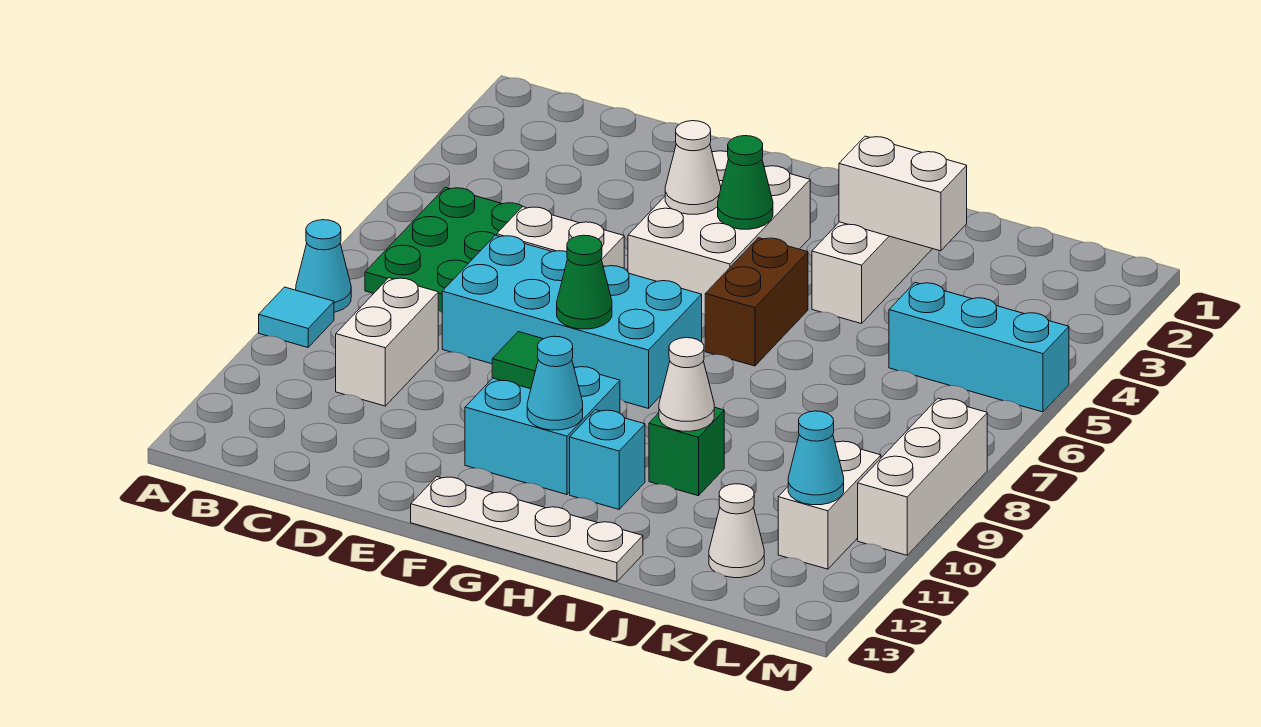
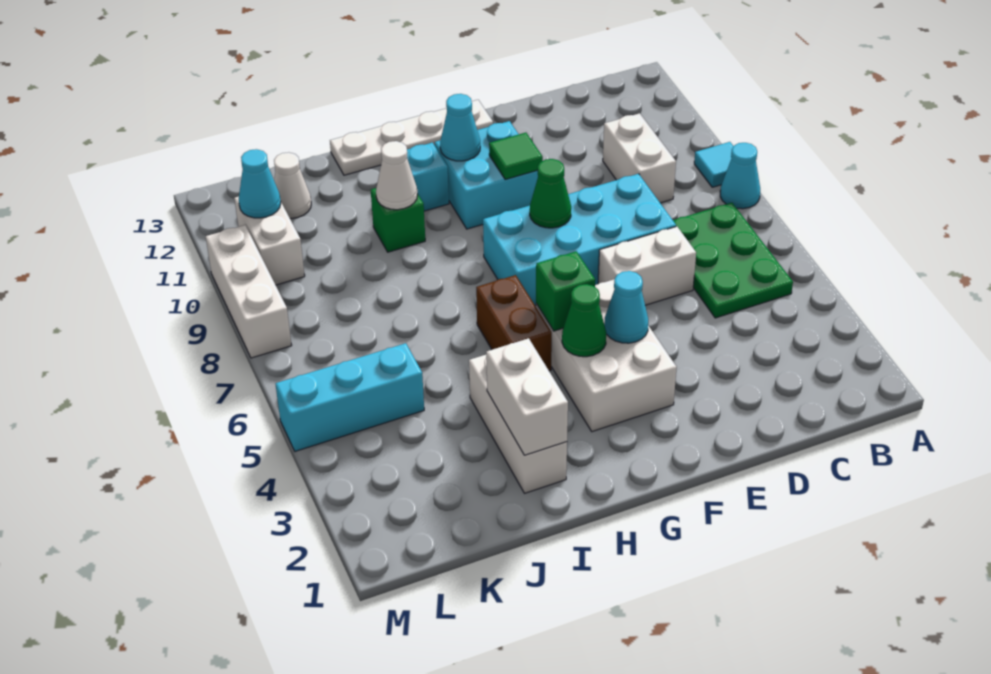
white cone F4 level 2 -> cyan cone F4 level 2
none -> green brick G5 level 2
white brick I3:J3 level 2 -> white brick I2:I3 level 2

